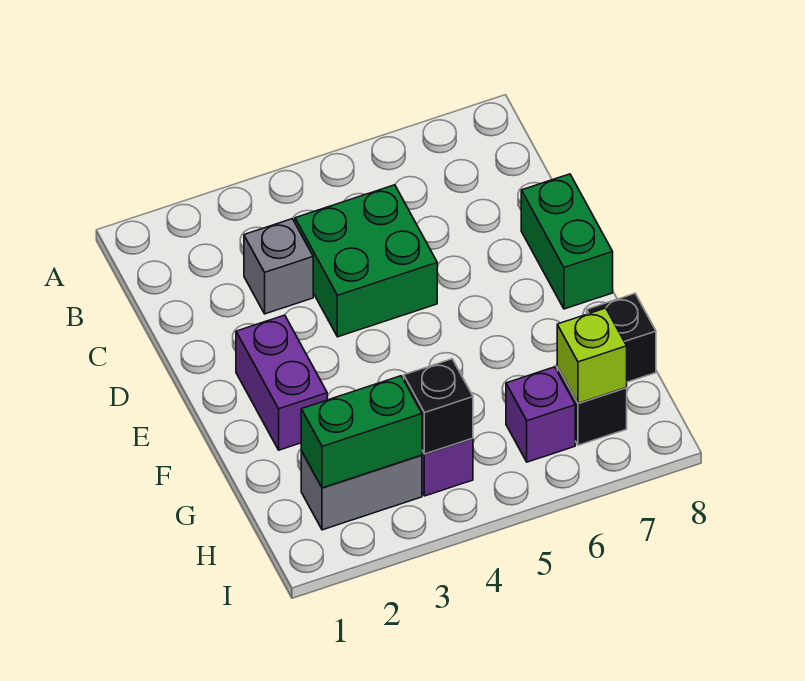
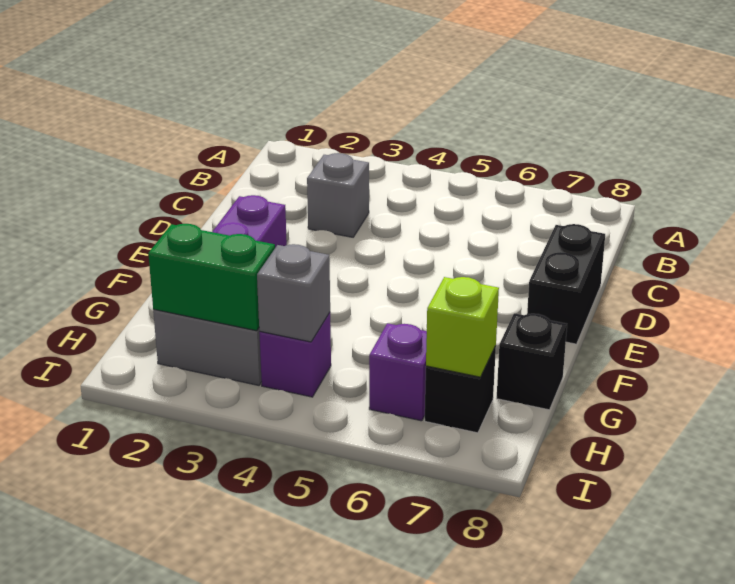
green brick C4:D5 level 1 -> none
green brick D8:E8 level 1 -> black brick D8:E8 level 1
black brick H4 level 2 -> grey brick H4 level 2

